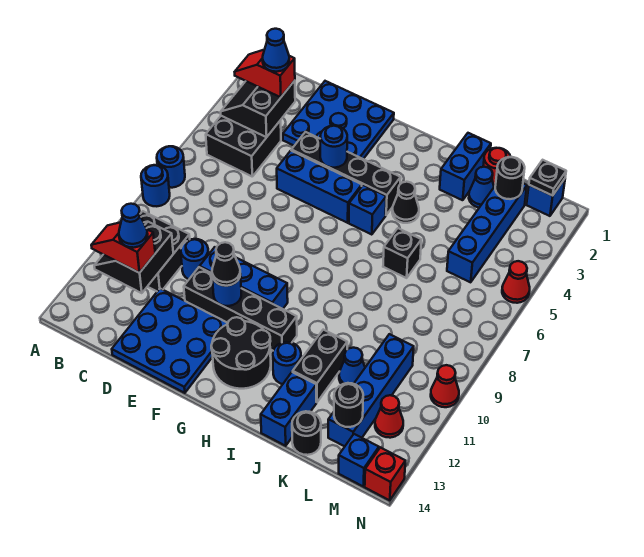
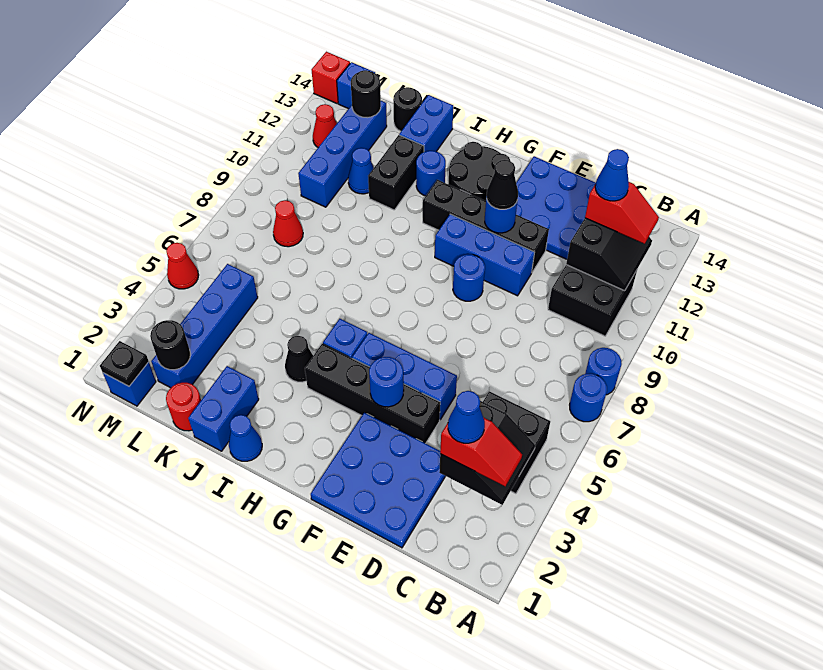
blue round brick D10 level 1 -> blue round brick F9 level 1
black brick J6 level 1 -> none
blue cone K2 level 1 -> blue cone I1 level 1
red cone N10 level 1 -> red cone L8 level 1

